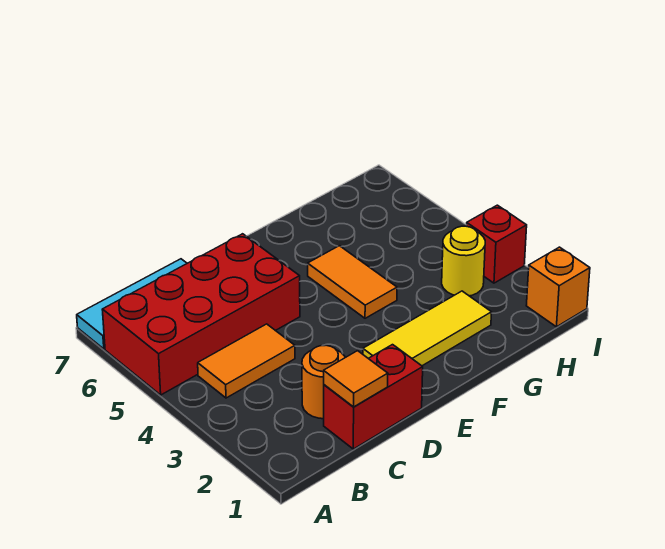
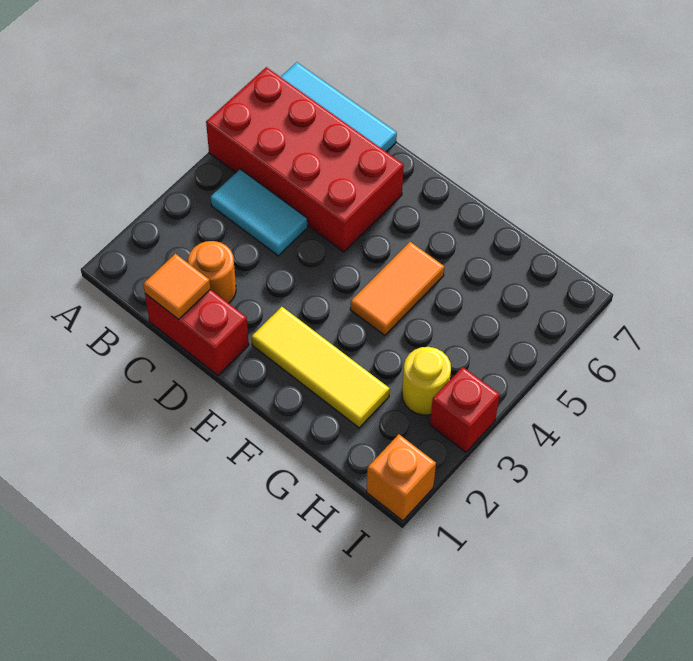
orange tile B4:C4 level 1 -> cyan tile B4:C4 level 1

